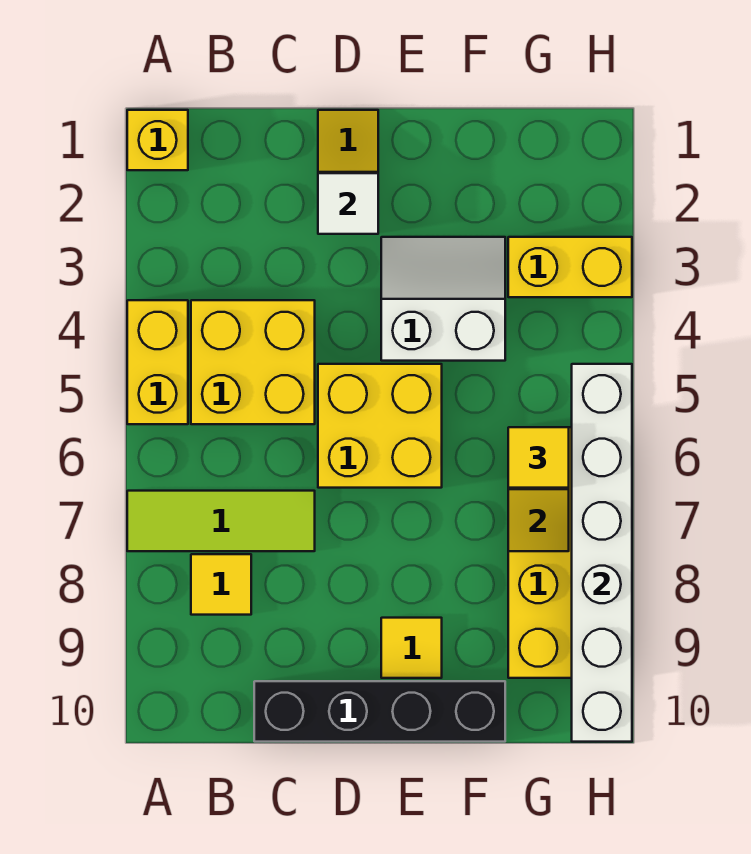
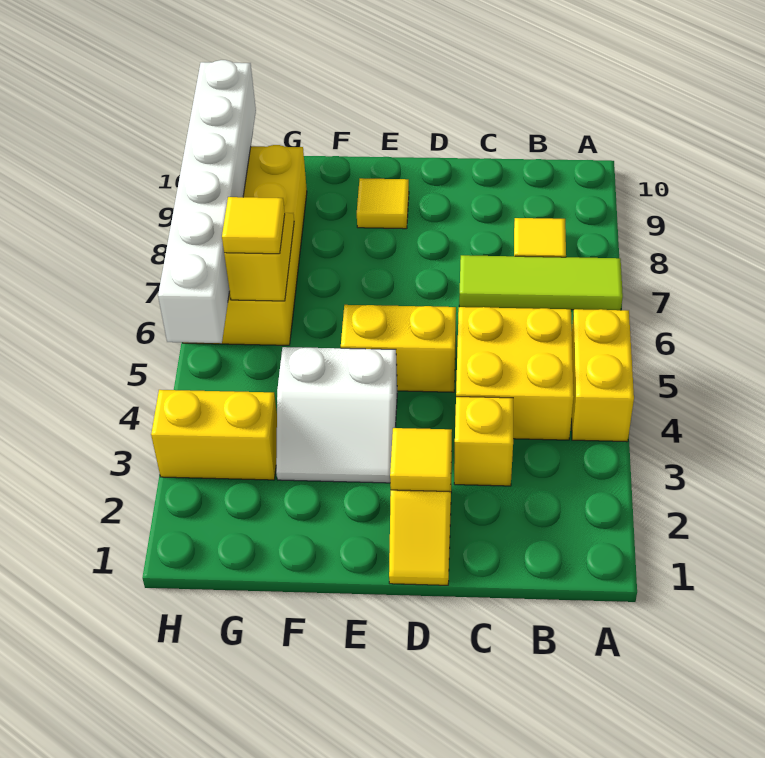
yellow brick A1 level 1 -> yellow brick C3 level 1
black brick C10:F10 level 1 -> none
white tile D2 level 2 -> yellow tile D2 level 2
yellow brick D5:E6 level 1 -> yellow brick D5:E5 level 1

